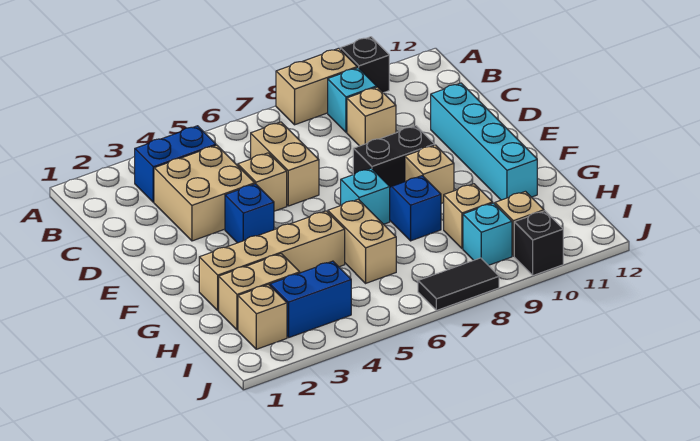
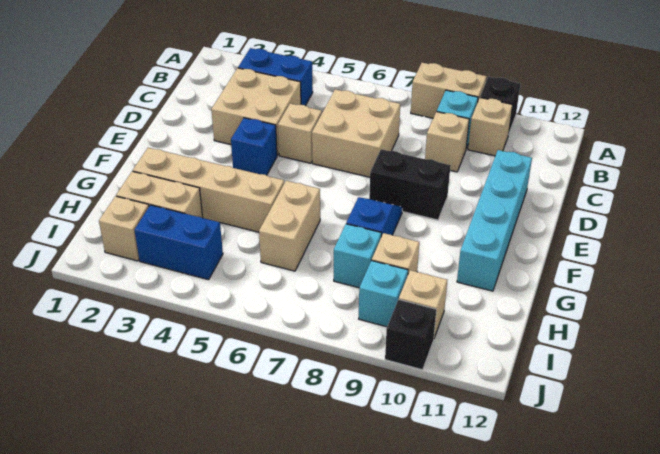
tan brick C6:D6 level 1 -> tan brick C6:D7 level 1
cyan brick F7 level 1 -> cyan brick H8 level 1
tan brick F9 level 1 -> tan brick B10 level 1
black tile J7:J8 level 1 -> none

